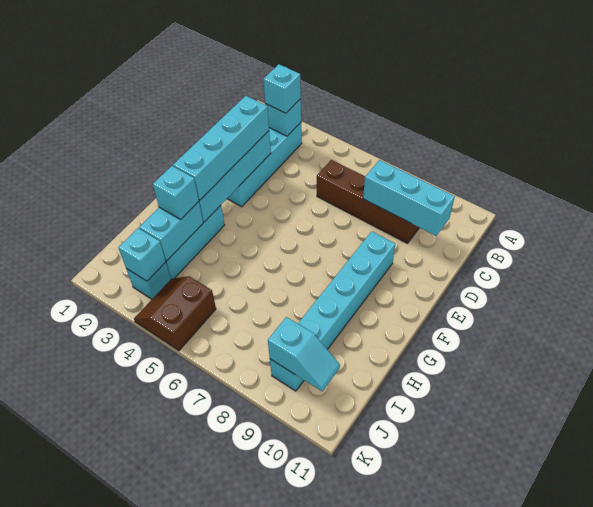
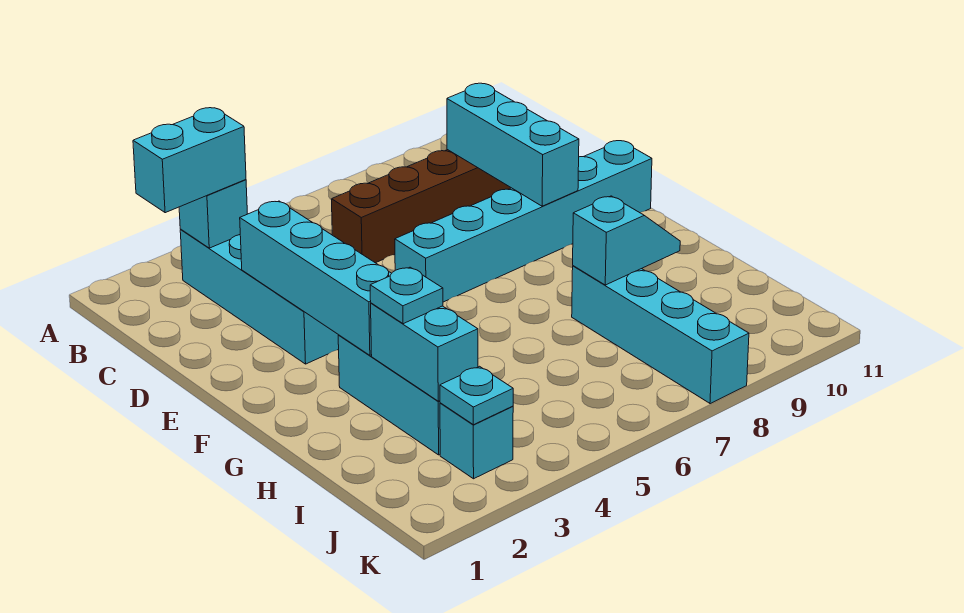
cyan brick B3 level 3 -> cyan brick B2:B3 level 3
cyan brick C8:C10 level 2 -> cyan brick C9:E9 level 2
cyan brick D3:G3 level 3 -> cyan brick H8:K8 level 1
cyan brick E9:J9 level 1 -> cyan brick E6:E11 level 1
cyan brick H3 level 3 -> cyan plate H3 level 3
cyan brick J3 level 2 -> cyan plate J3 level 2
brown slope J4:K5 level 1 top 5 -> none
cyan slope J9:J10 level 2 top 9 -> cyan slope H8:H9 level 2 top 8

